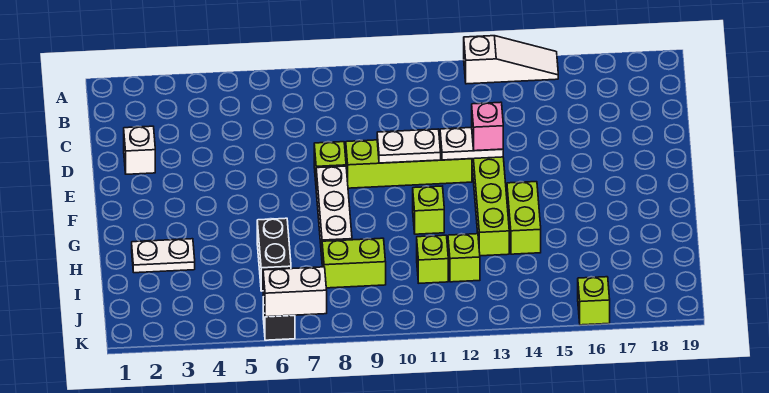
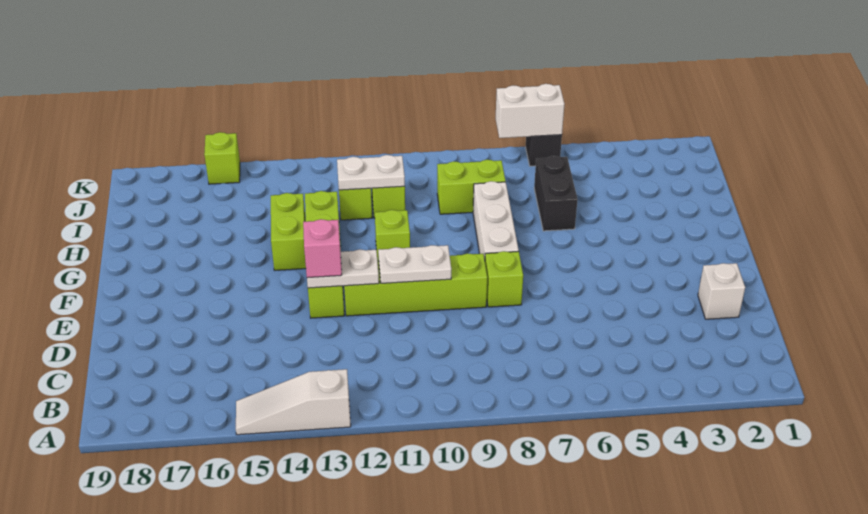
white plate H2:H3 level 1 -> white plate I11:I12 level 2

